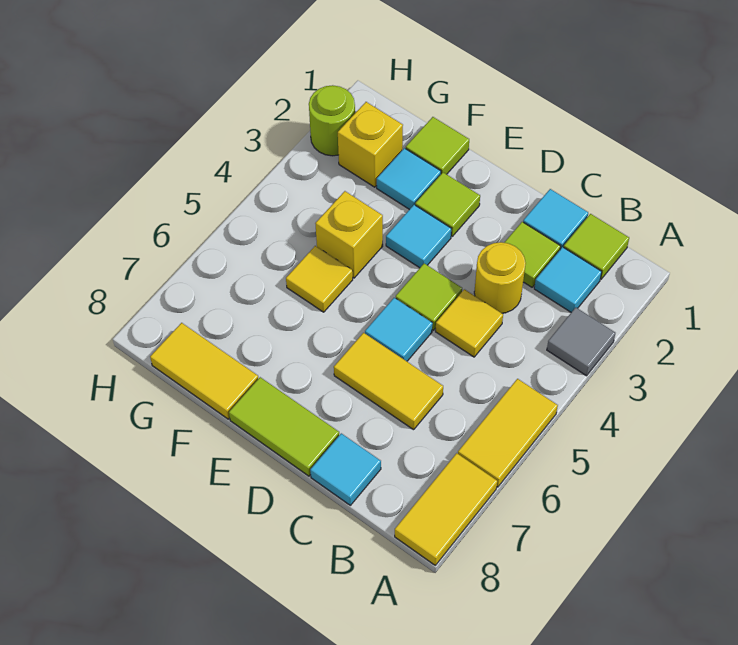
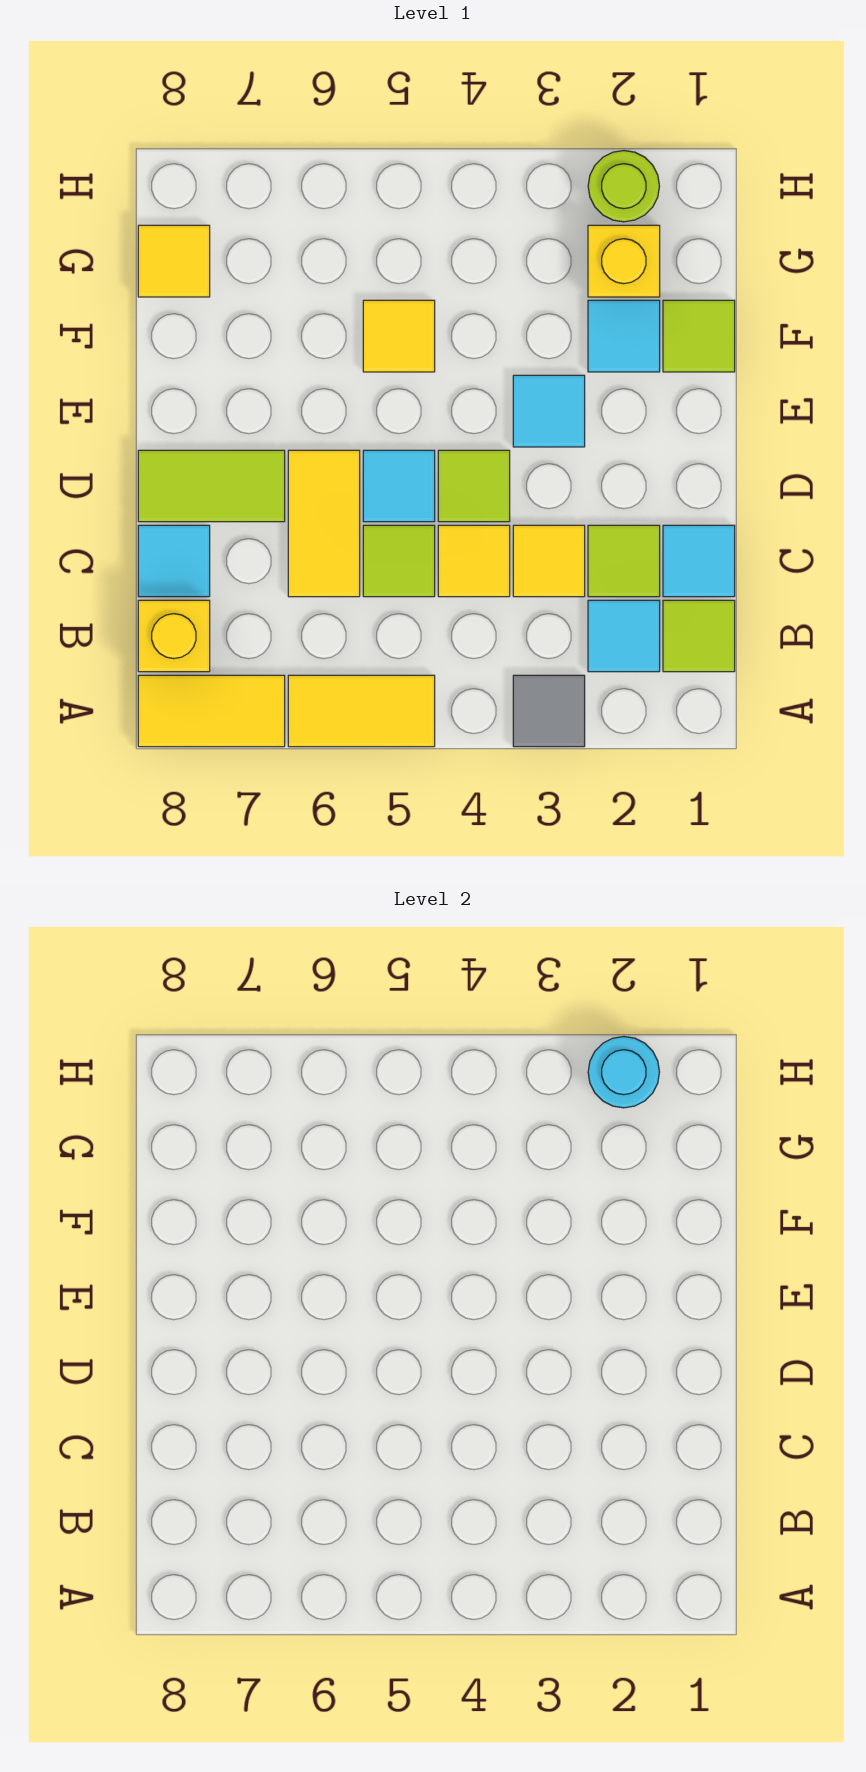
yellow round brick C3 level 1 -> yellow tile C3 level 1
lime tile D8:E8 level 1 -> lime tile D7:D8 level 1
lime tile E2 level 1 -> lime tile C5 level 1
yellow brick F4 level 1 -> yellow brick B8 level 1
yellow tile F8:G8 level 1 -> yellow tile G8 level 1
none -> cyan round brick H2 level 2

